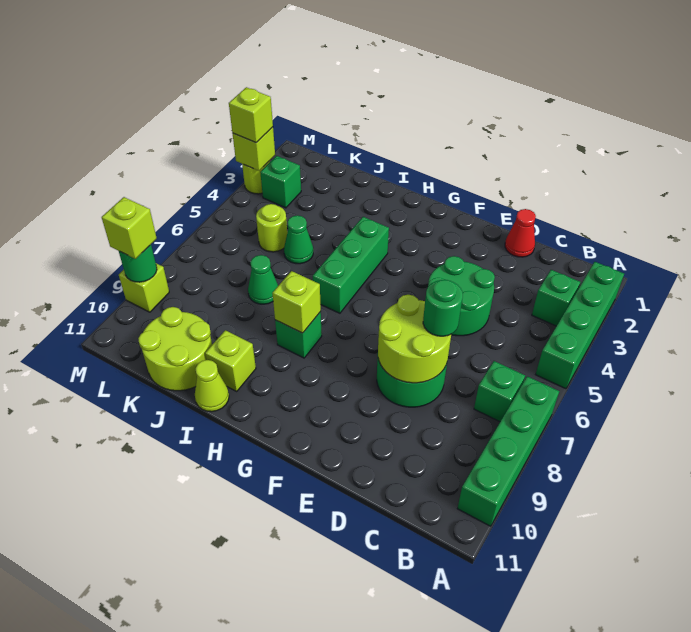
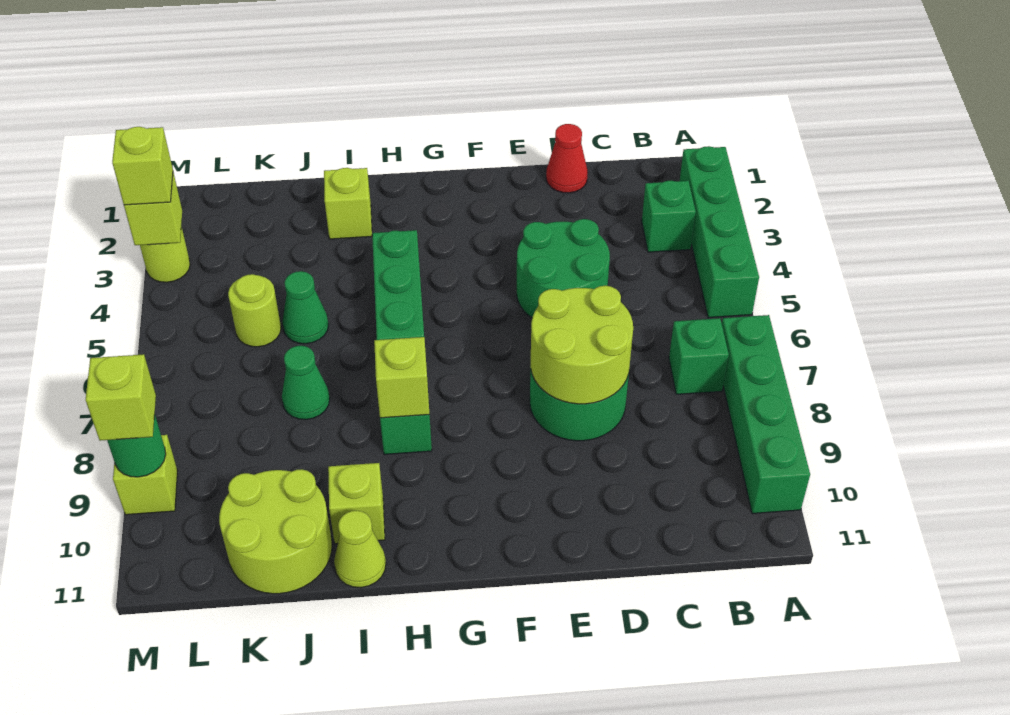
green round brick D7 level 3 -> none
none -> lime brick I2 level 1
green brick L3 level 1 -> none

